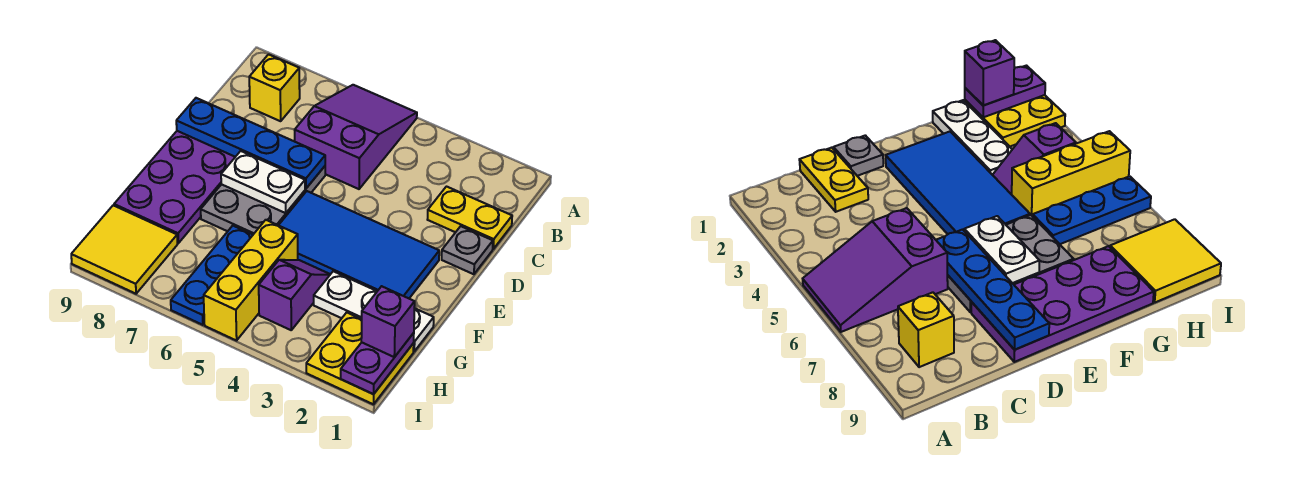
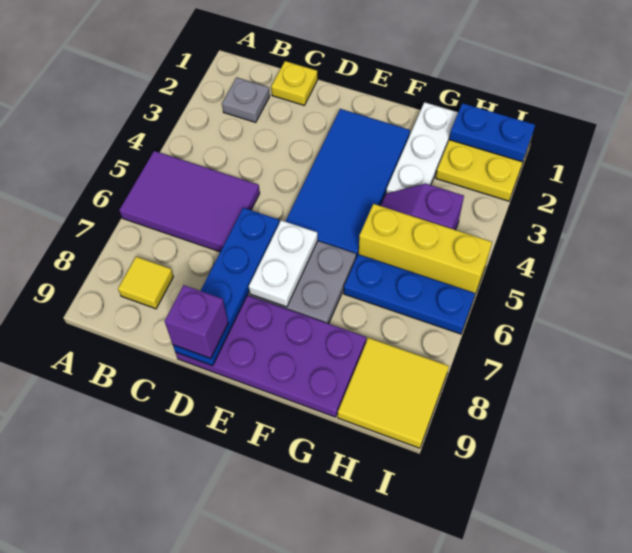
purple slope A5:C6 level 1 top C -> purple tile A5:C6 level 1
yellow brick B8 level 1 -> yellow tile B8 level 1
yellow plate C1:C2 level 1 -> yellow plate C1 level 1
grey plate D1 level 1 -> grey plate B2 level 1
purple plate H1:I1 level 2 -> blue plate H1:I1 level 2
purple brick H1 level 3 -> purple brick D9 level 3

